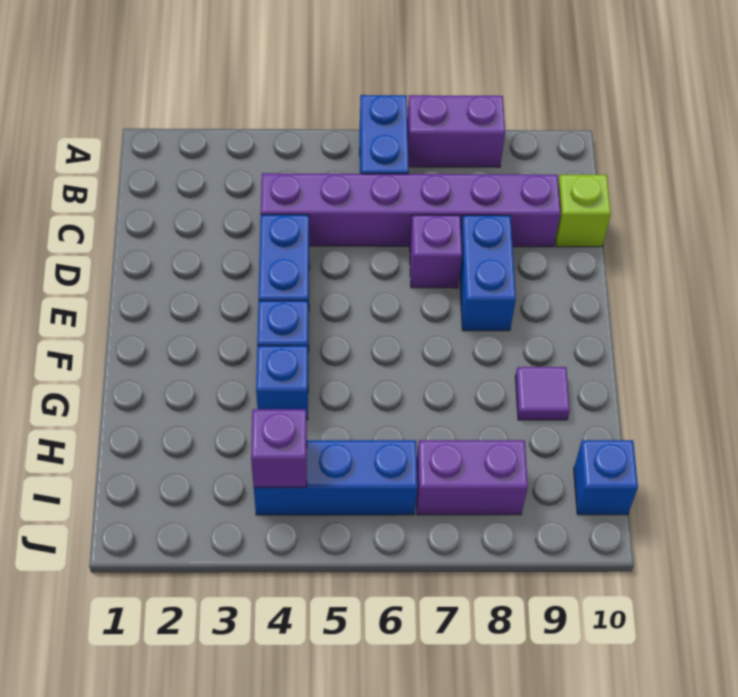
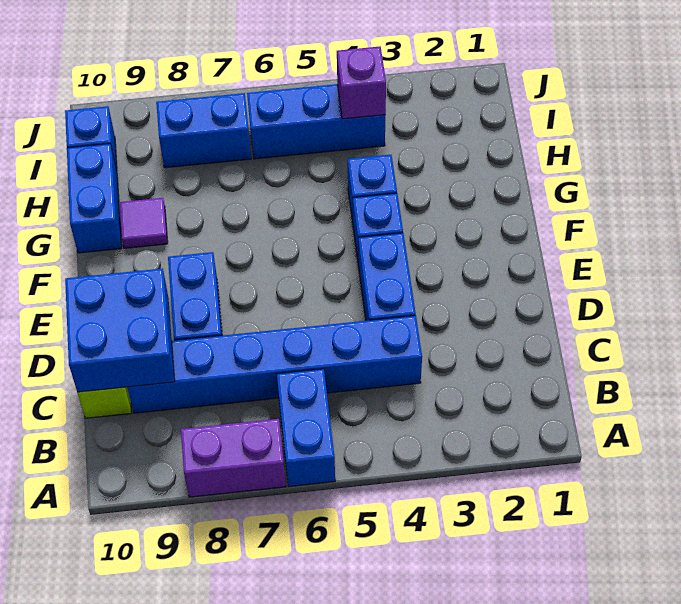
purple brick C4:C9 level 1 -> blue brick C4:C9 level 1
none -> blue brick C9:D10 level 2
purple brick D7 level 1 -> none
none -> blue brick G10:H10 level 1
purple brick I7:I8 level 1 -> blue brick I7:I8 level 1

